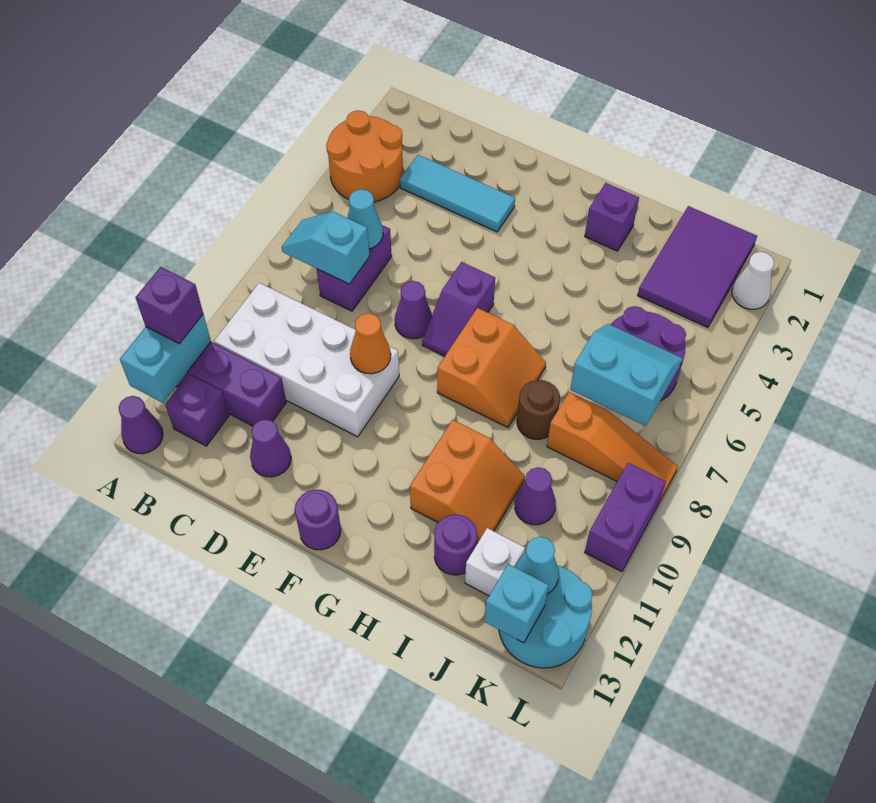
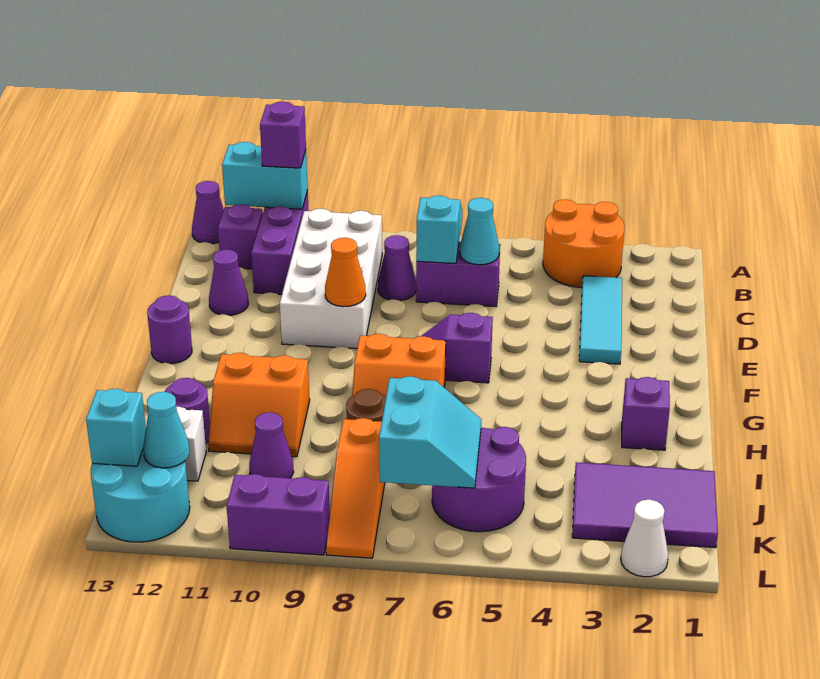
purple cone E7 level 1 -> purple cone C8 level 1

